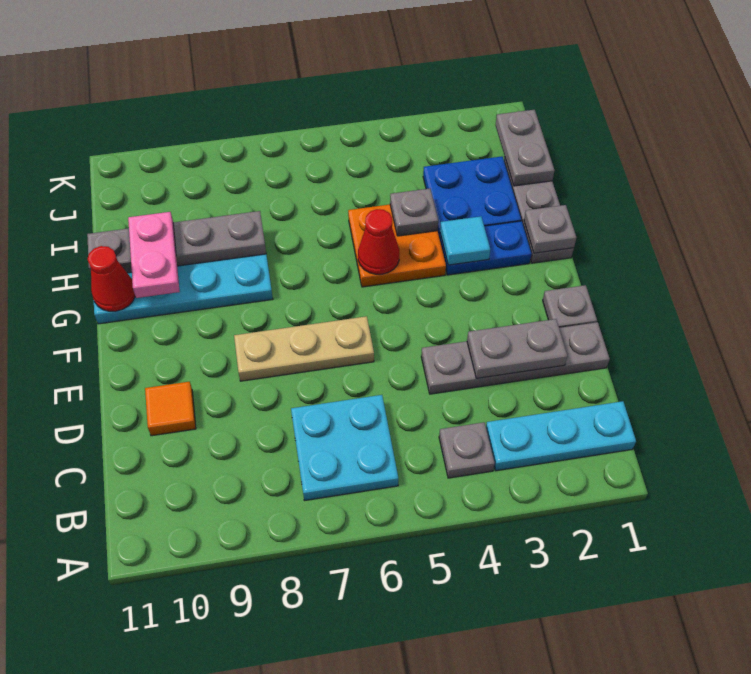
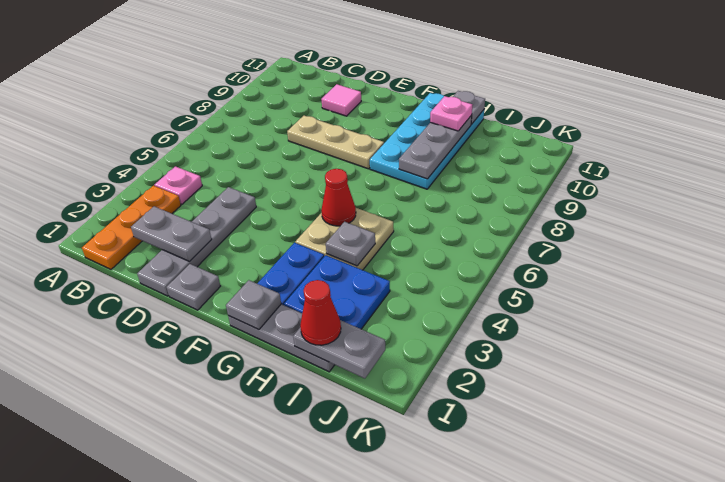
cyan plate B1:B3 level 1 -> orange plate B1:B3 level 1
grey plate B4 level 1 -> pink plate B4 level 1
cyan plate B6:C7 level 1 -> none
grey plate D2:D3 level 2 -> grey plate C2:D2 level 2
orange tile D10 level 1 -> pink tile D10 level 1
tan plate E6:E8 level 1 -> tan plate D8:F8 level 1
cyan tile G3 level 2 -> none
orange plate G4:H5 level 1 -> tan plate G4:H5 level 1
pink plate G10:H10 level 3 -> pink plate H10 level 3
red cone G11 level 2 -> red cone I1 level 3

